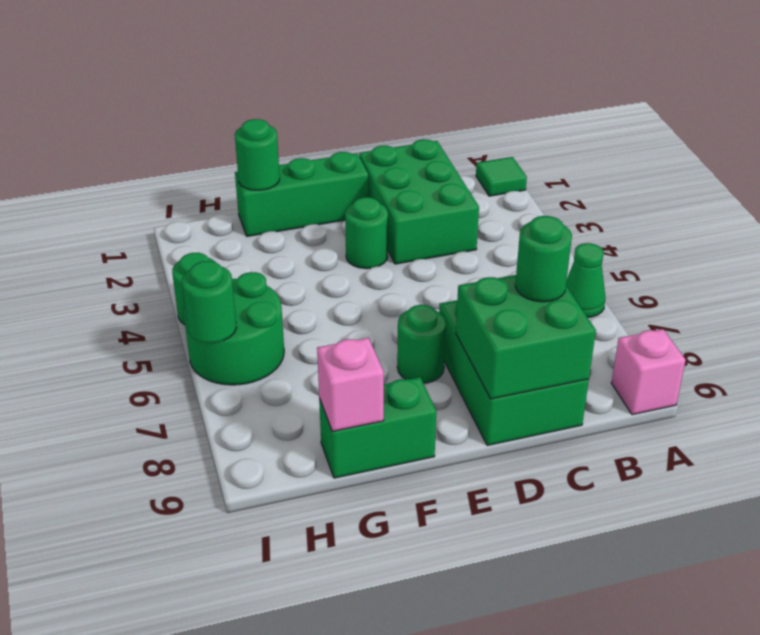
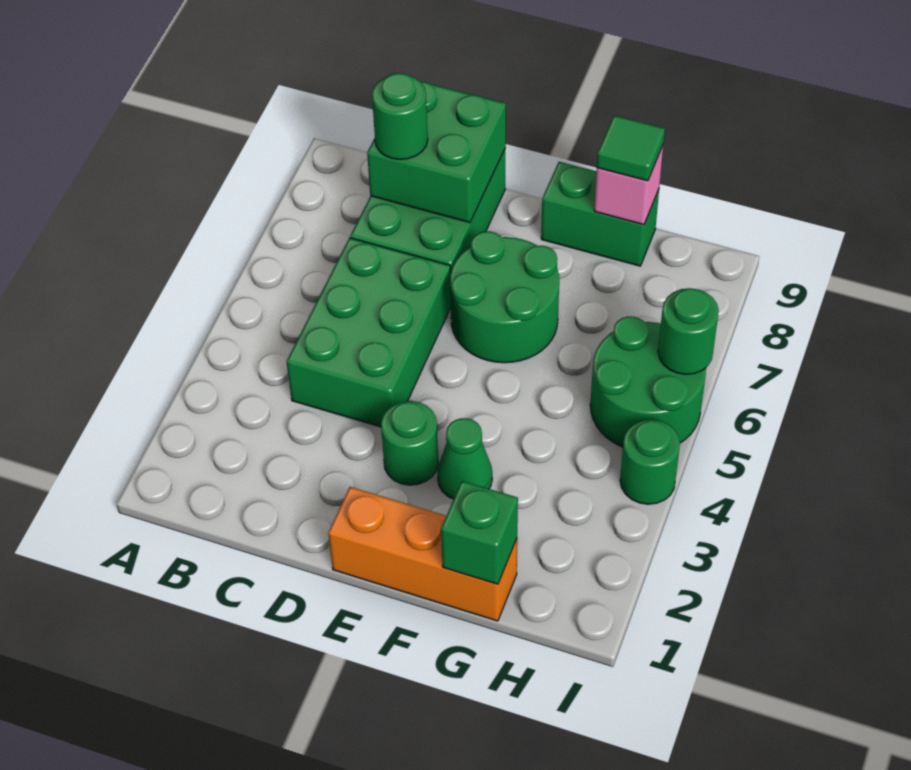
green tile A1 level 1 -> green tile G9 level 3
green cone A6 level 1 -> green cone F3 level 1
pink brick A9 level 1 -> none
green brick C1:D3 level 1 -> green brick C4:D6 level 1
green brick E1:G1 level 1 -> orange brick E1:G1 level 1
green round brick E7 level 1 -> green round brick E6:F7 level 1
green round brick G1 level 2 -> green brick G1 level 2

